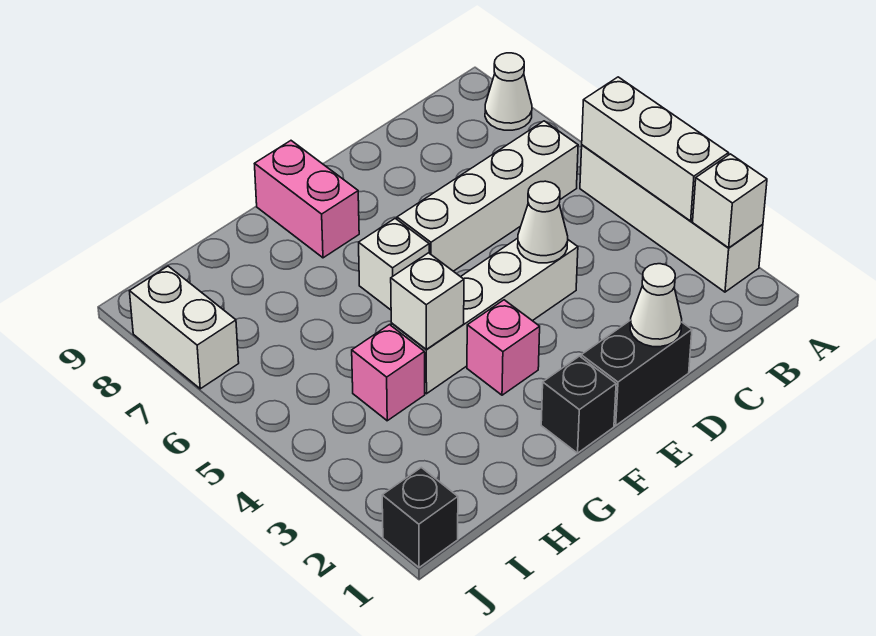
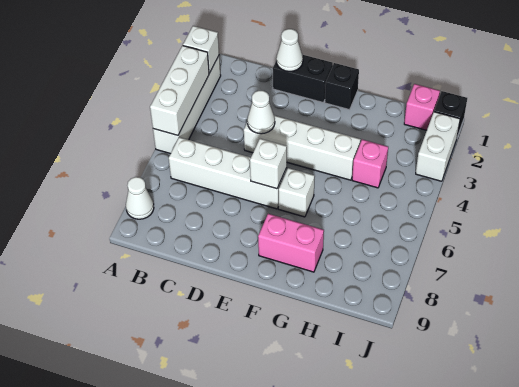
pink brick F3 level 1 -> pink brick I1 level 1
pink brick F8:F9 level 1 -> pink brick F8:G8 level 1
white brick G4 level 2 -> white brick E6 level 2
white brick J7:J8 level 1 -> white brick J2:J3 level 1

